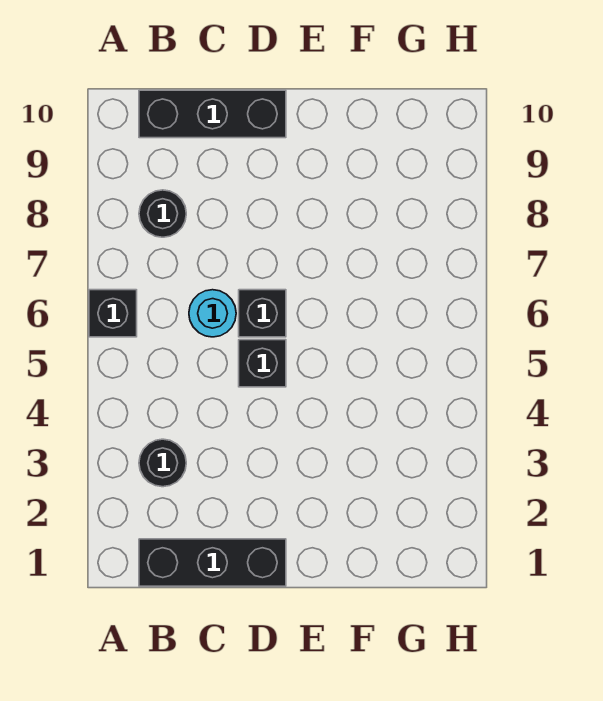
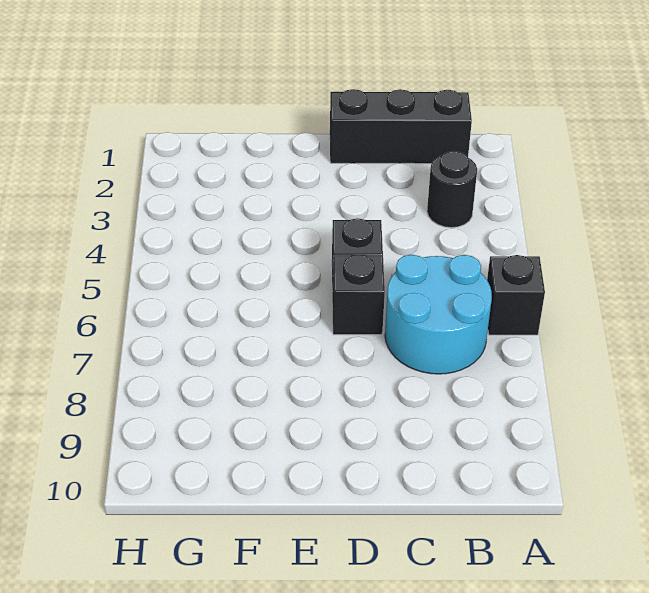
black round brick B8 level 1 -> none
black brick B10:D10 level 1 -> none
cyan round brick C6 level 1 -> cyan round brick B6:C7 level 1

